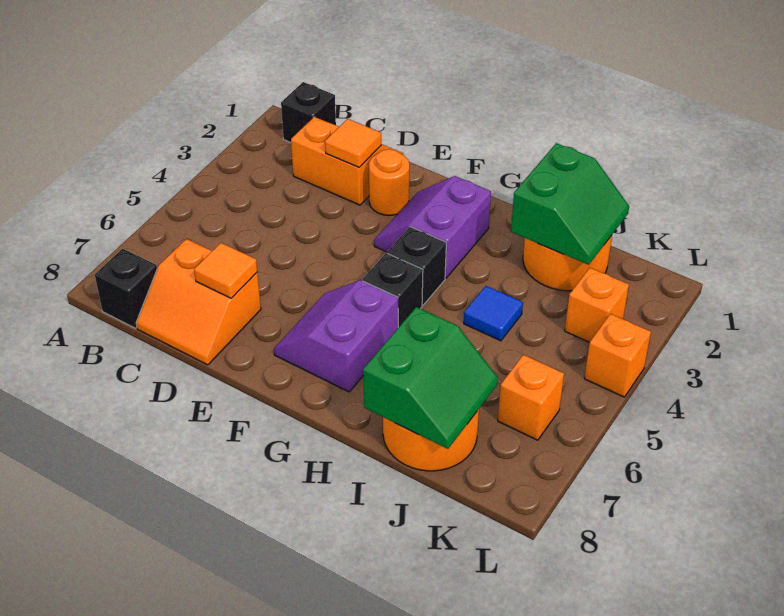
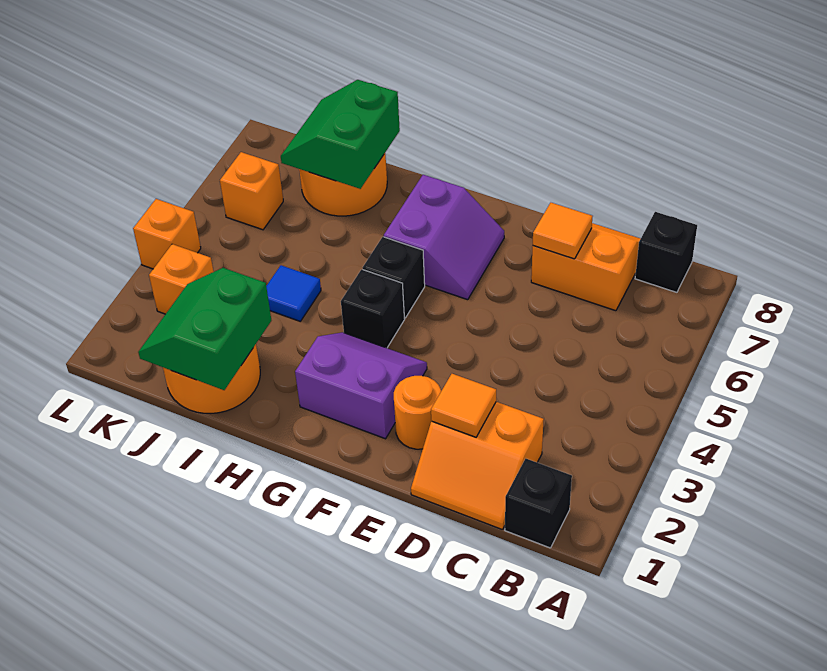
purple slope F2:G3 level 1 top G -> purple slope F2:G3 level 1 top 2

